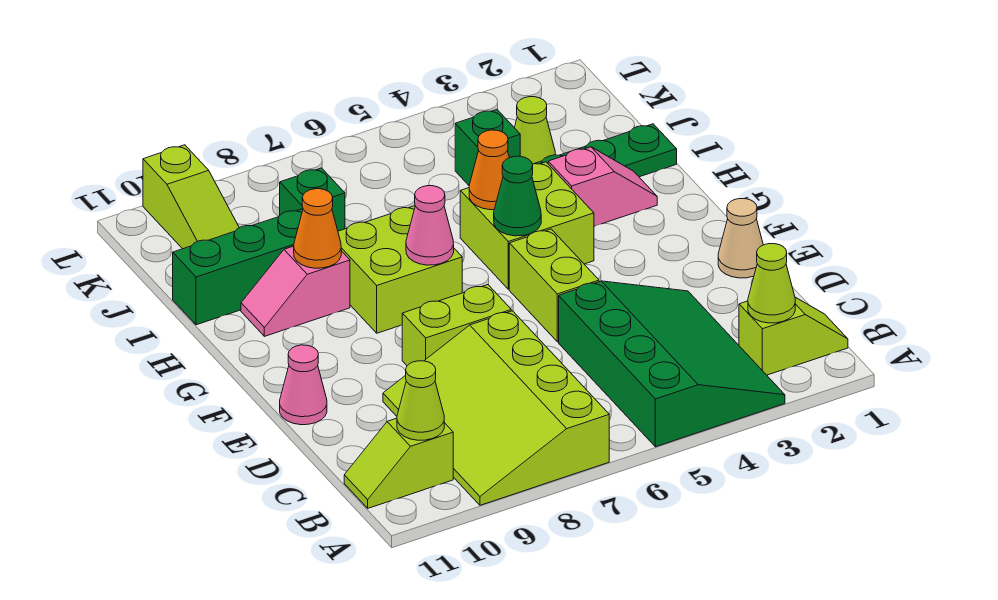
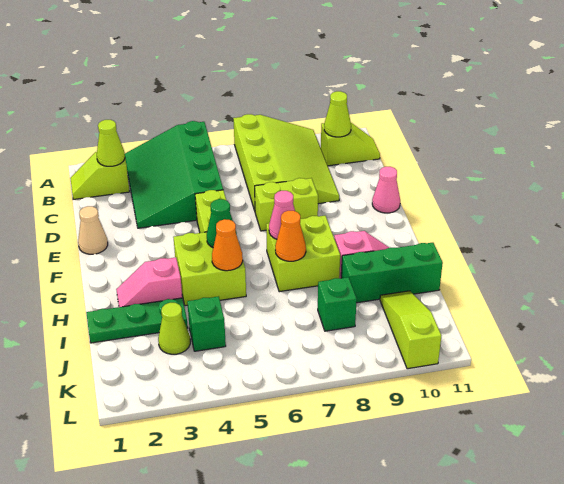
orange cone H9 level 2 -> orange cone H7 level 2

